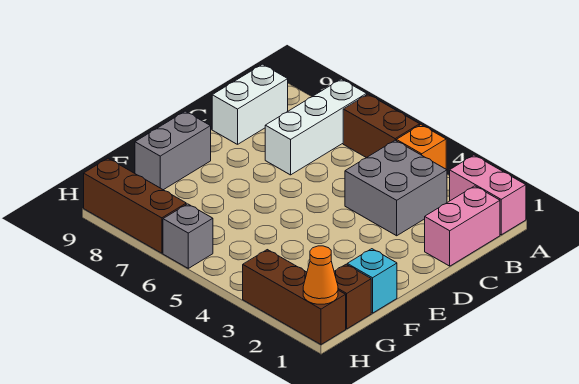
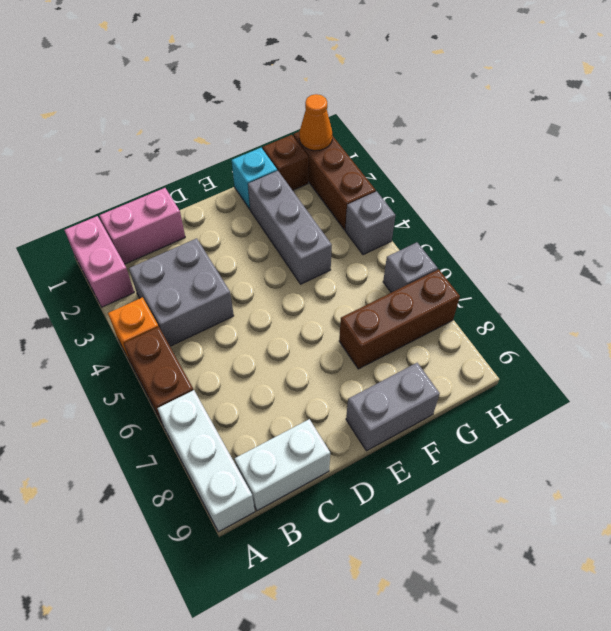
white brick A7:C7 level 1 -> white brick A7:A9 level 1
none -> grey brick F2:F4 level 1
none -> grey brick H4 level 1
brown brick H7:H9 level 1 -> brown brick F7:H7 level 1

